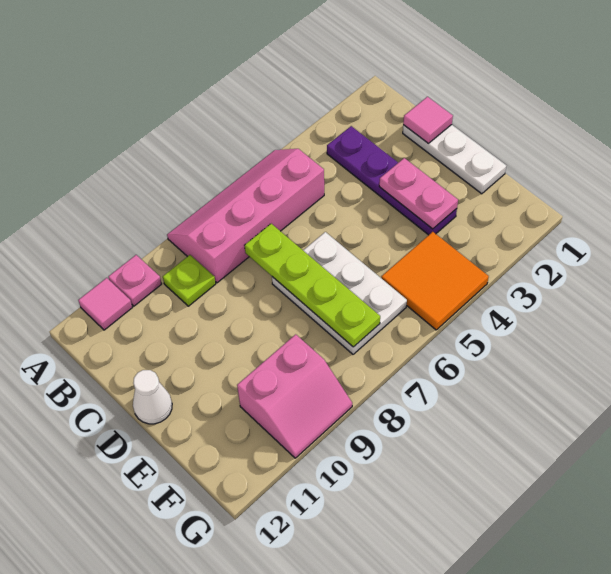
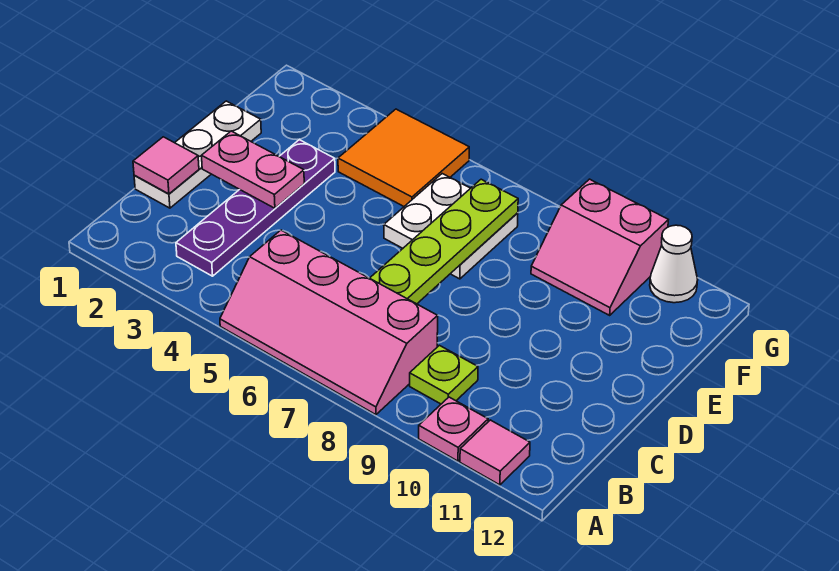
pink plate D3:E3 level 2 -> pink plate D2:D3 level 2
white plate D6:F7 level 1 -> white plate E6:F7 level 1
white cone D12 level 1 -> white cone G11 level 1
pink slope F9:G10 level 1 top F -> pink slope F9:G10 level 1 top G

